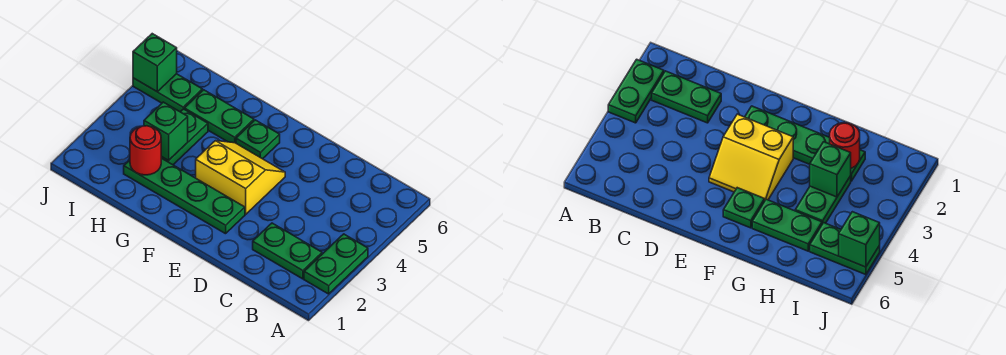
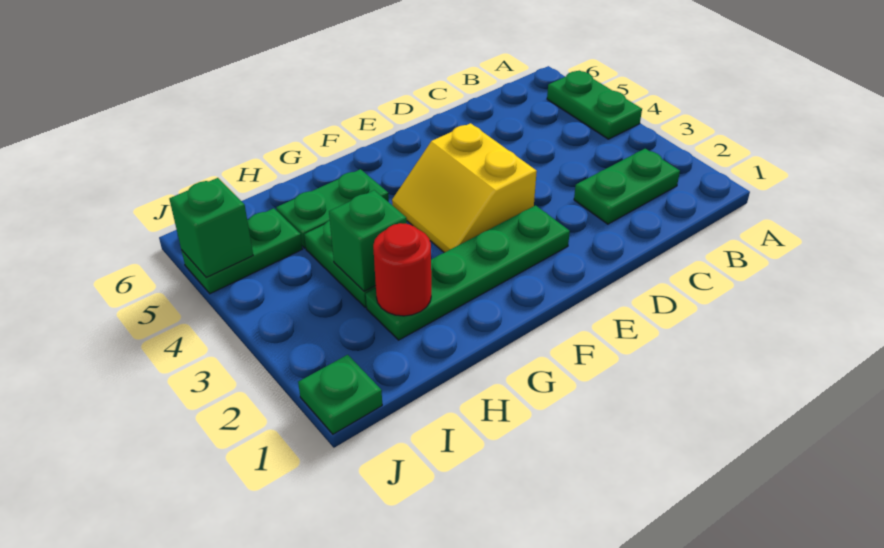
green plate A2:A3 level 1 -> green plate A4:A5 level 1
yellow slope E3:F4 level 1 top 3 -> yellow slope E3:F4 level 1 top E
green plate F5 level 1 -> green plate J1 level 1

